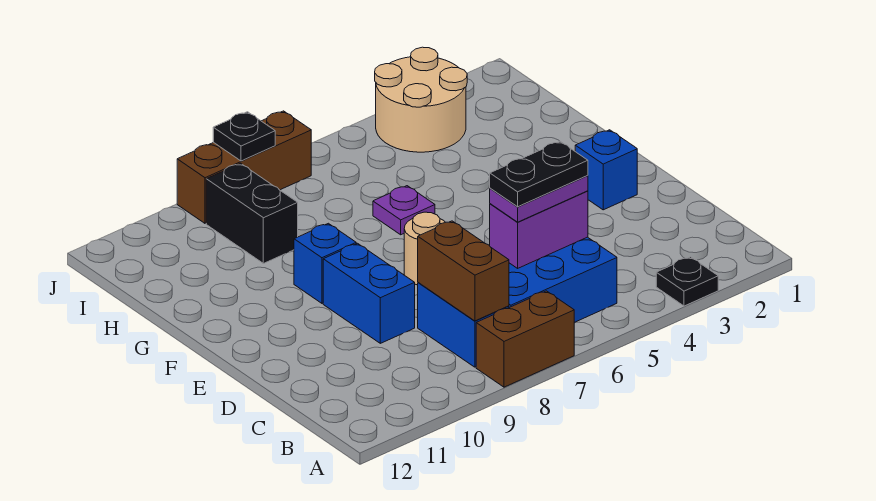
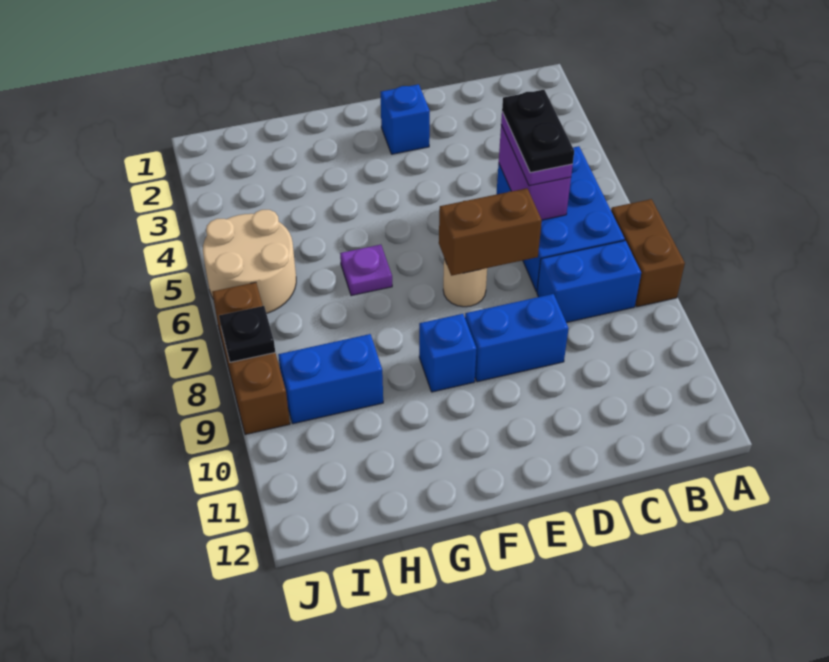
black plate A3 level 1 -> none
brown brick B8:C8 level 2 -> brown brick D7:E7 level 2
black brick H9:I9 level 1 -> blue brick H9:I9 level 1
tan round brick I3:J4 level 1 -> tan round brick I5:J6 level 1

